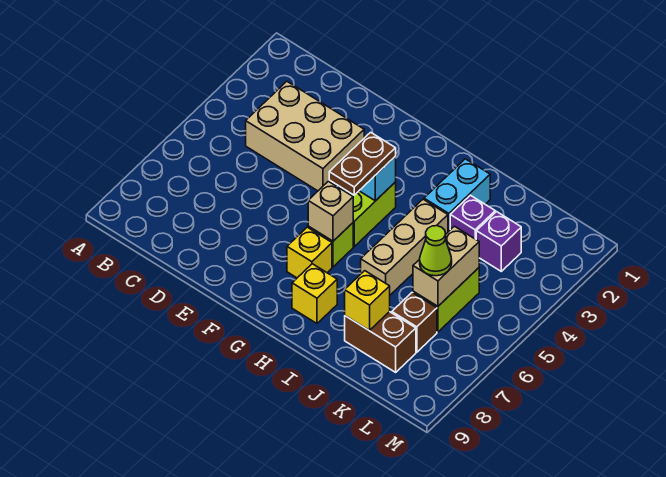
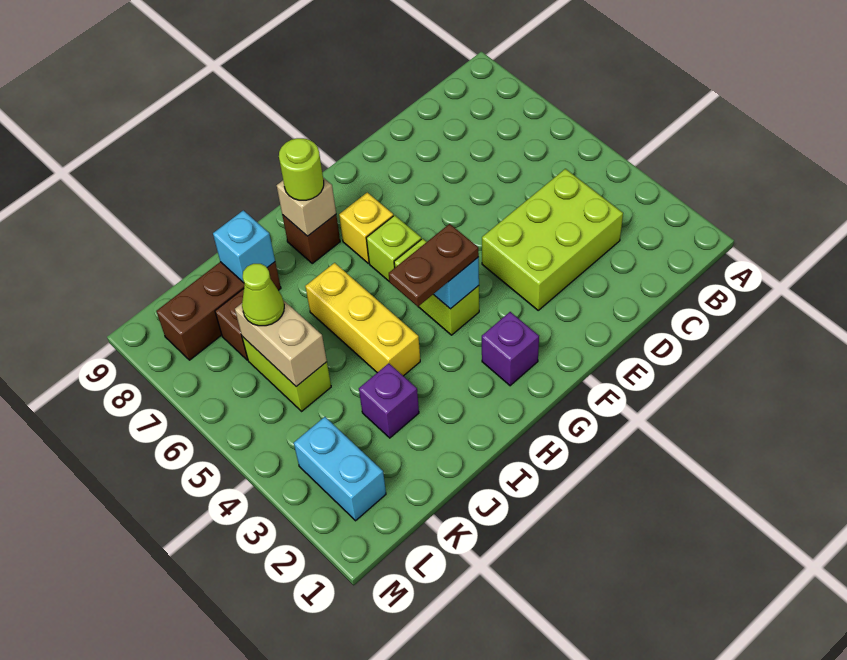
tan brick C3:E4 level 1 -> lime brick C3:E4 level 1
brown plate G4:G5 level 3 -> brown plate G4:H4 level 3
tan brick G6 level 2 -> tan brick H8 level 2
yellow brick H8 level 1 -> brown brick H8 level 1
none -> lime round brick H8 level 3
cyan brick I2:I3 level 1 -> cyan brick L2:L3 level 1
tan brick I4:I6 level 1 -> yellow brick I4:I6 level 1
brown brick J8:K8 level 1 -> brown brick J8:L8 level 1
yellow brick J8 level 2 -> cyan brick J8 level 2
purple brick K3 level 1 -> purple brick G2 level 1

